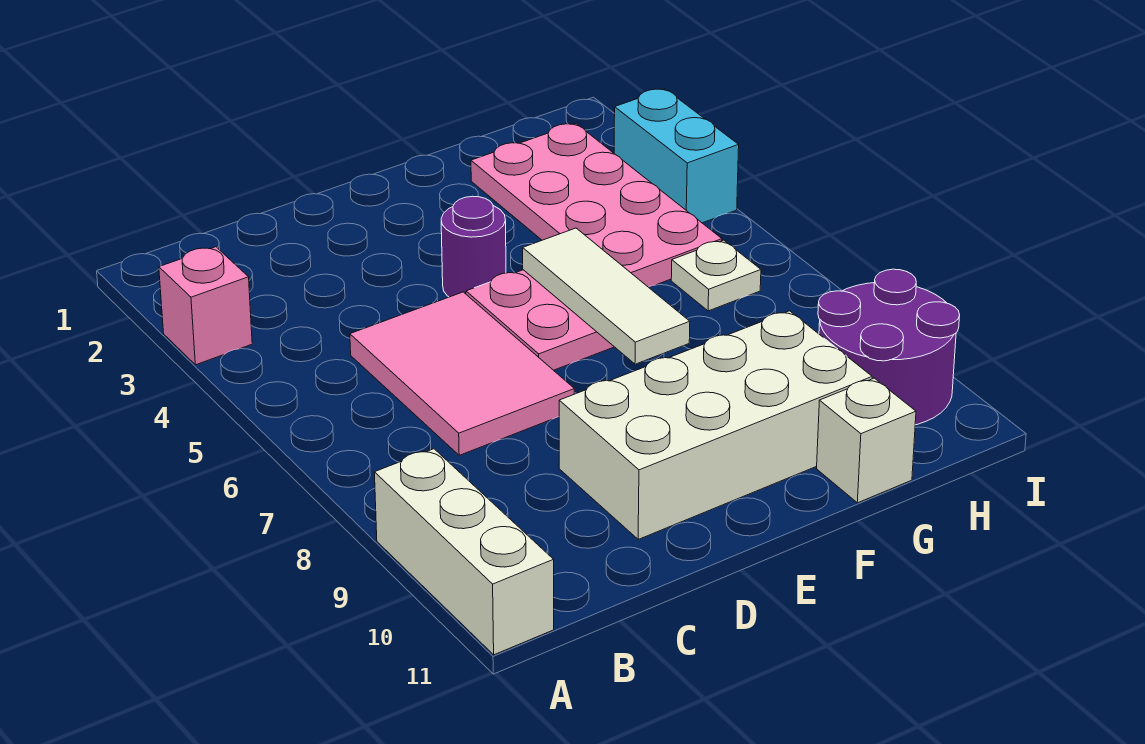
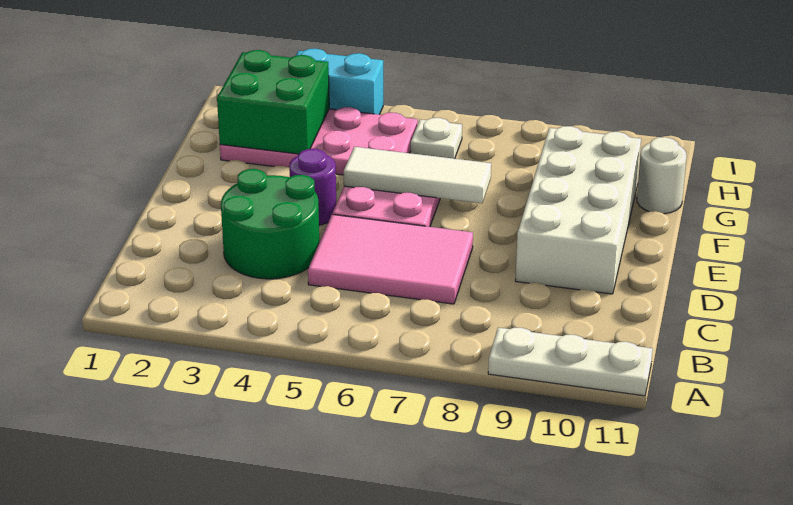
pink brick A3 level 1 -> none
white brick A9:A11 level 1 -> white plate A9:A11 level 1
none -> green round brick C3:D4 level 1
none -> green brick G2:H3 level 2
white brick G11 level 1 -> white round brick G11 level 1
purple round brick H9:I10 level 1 -> none

